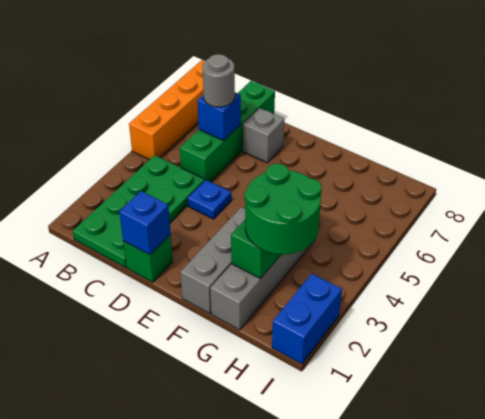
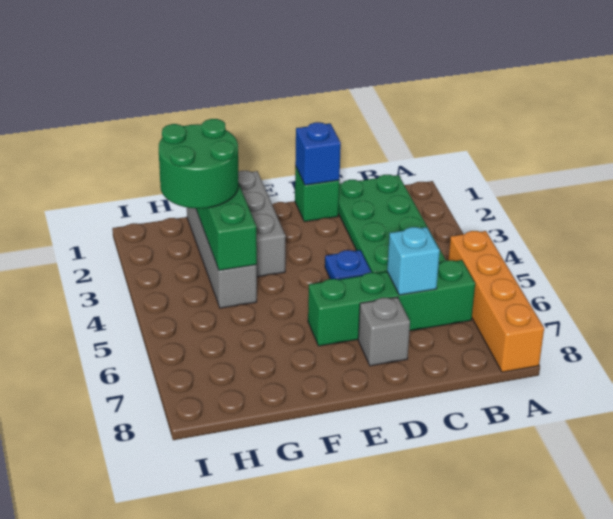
green brick C5:C8 level 1 -> green brick B6:E6 level 1
blue brick C6 level 2 -> cyan brick C6 level 2
grey round brick C6 level 3 -> none
blue brick I1:I2 level 1 -> none

